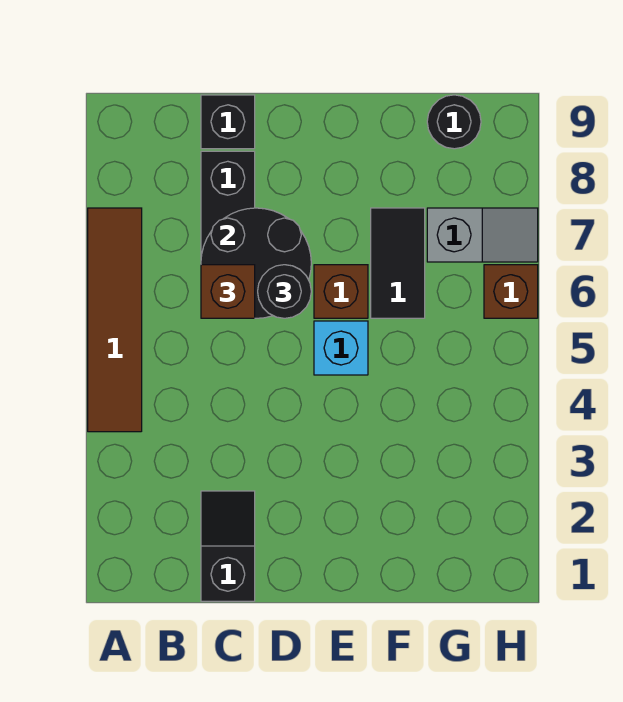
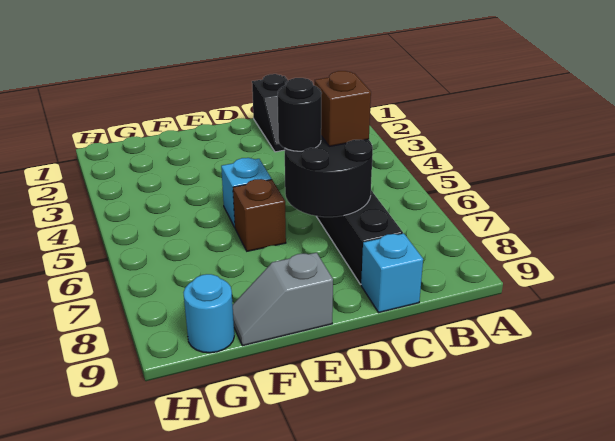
brown tile A4:A7 level 1 -> none
black brick C9 level 1 -> cyan brick C9 level 1
black tile F6:F7 level 1 -> none
grey slope G7:H7 level 1 top G -> grey slope E9:F9 level 1 top E
black round brick G9 level 1 -> cyan round brick G9 level 1
brown brick H6 level 1 -> none

